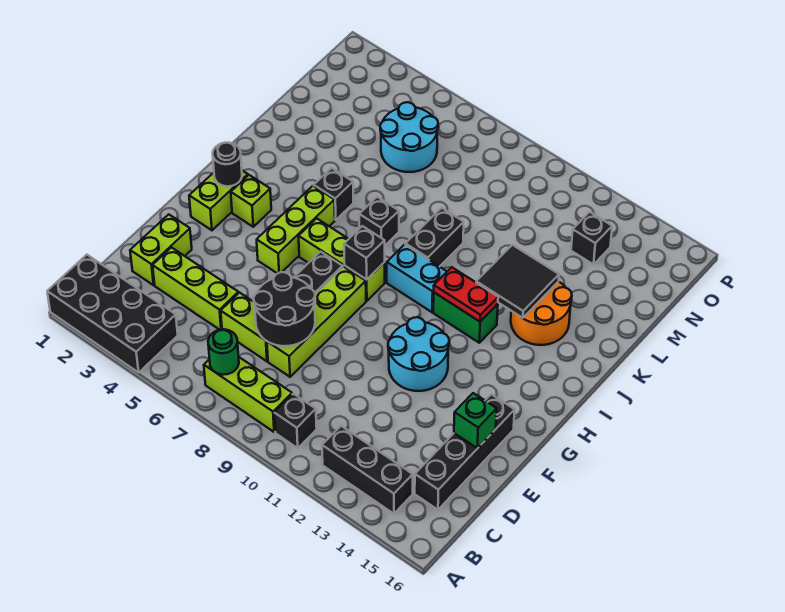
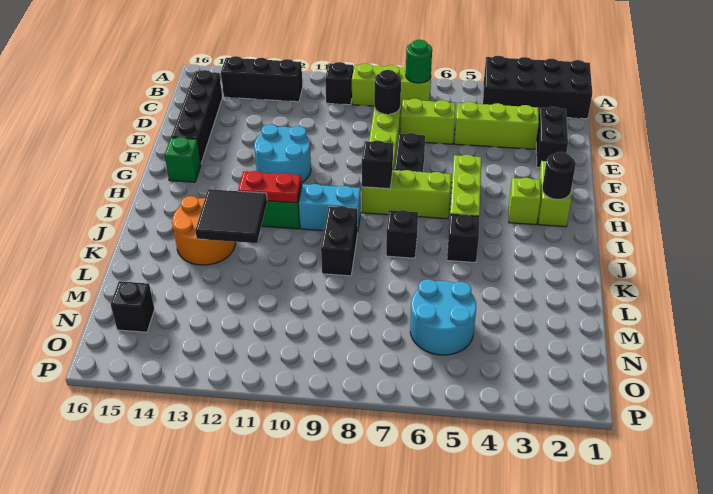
lime brick D2:E2 level 1 -> black brick D2:E2 level 1
black round brick D7:E8 level 2 -> black round brick D8 level 2
green brick E15 level 2 -> green brick G15 level 1
black brick N13 level 1 -> black brick N15 level 1

